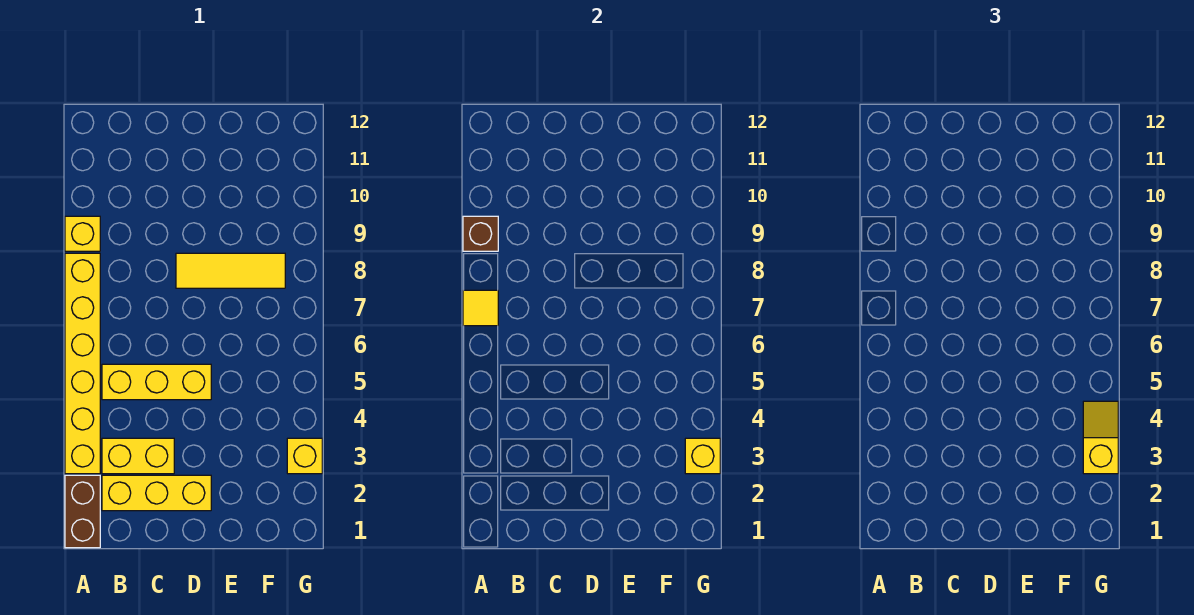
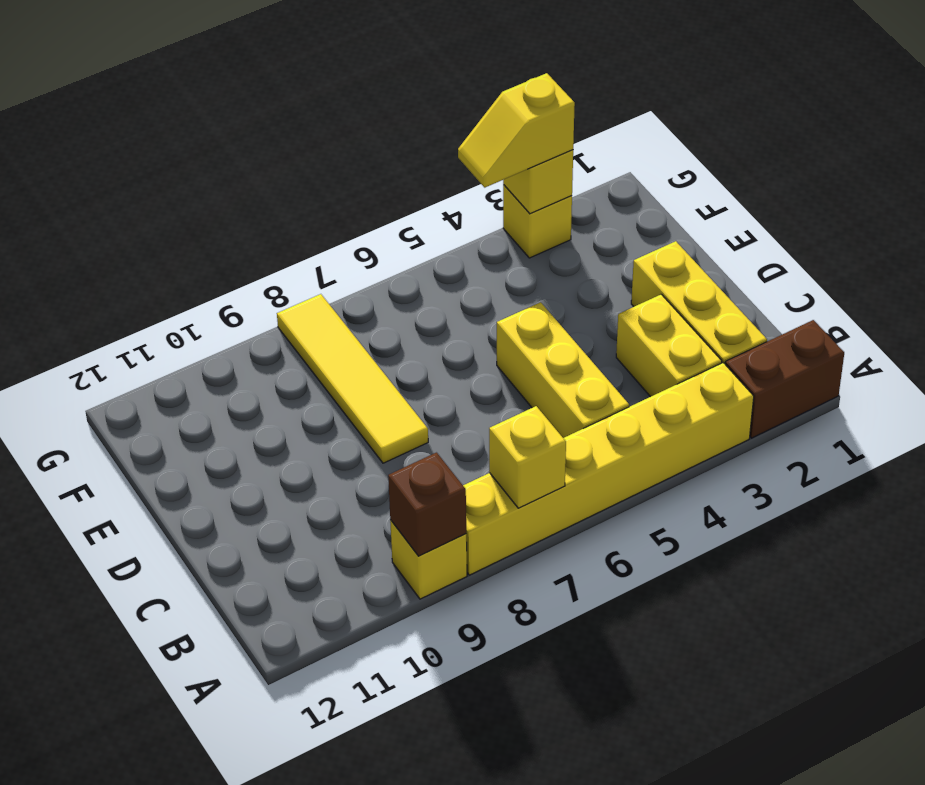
yellow tile A7 level 2 -> yellow brick A7 level 2
yellow tile D8:F8 level 1 -> yellow tile D8:G8 level 1

